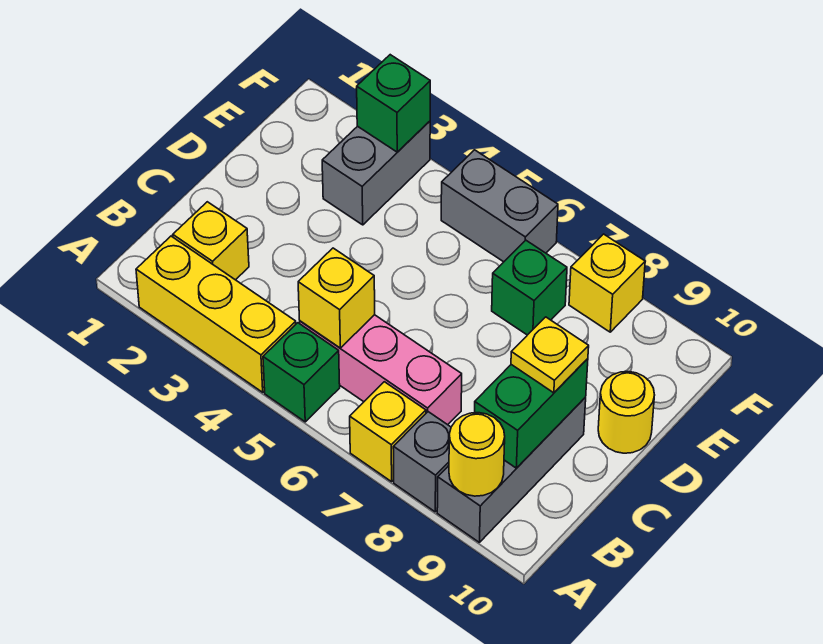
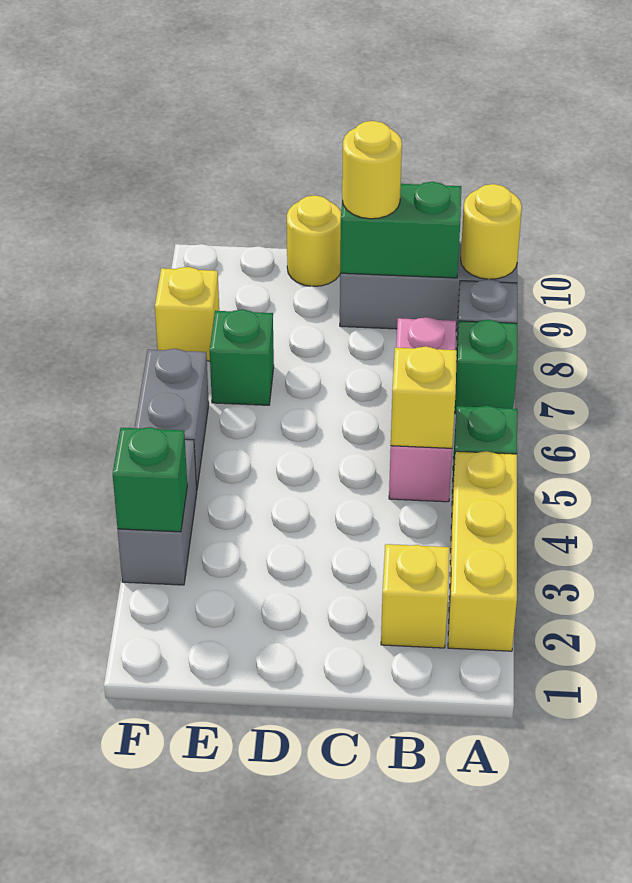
yellow brick A7 level 1 -> green brick A7 level 1
yellow plate C9 level 3 -> yellow round brick C9 level 3
grey brick E3:F3 level 1 -> grey brick F3:F4 level 1

